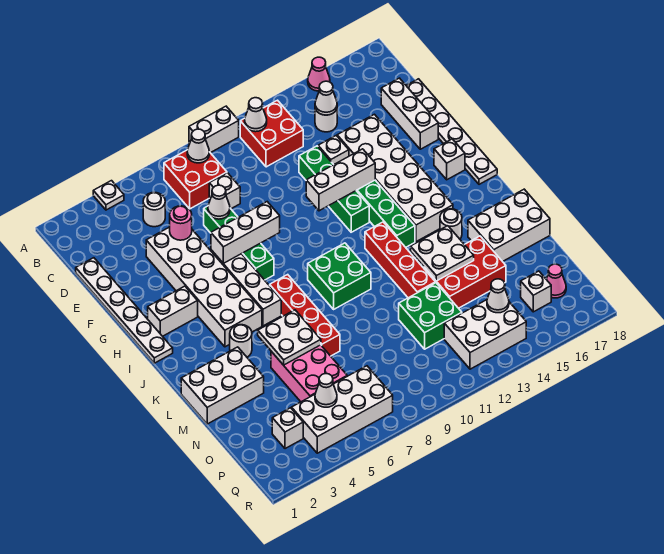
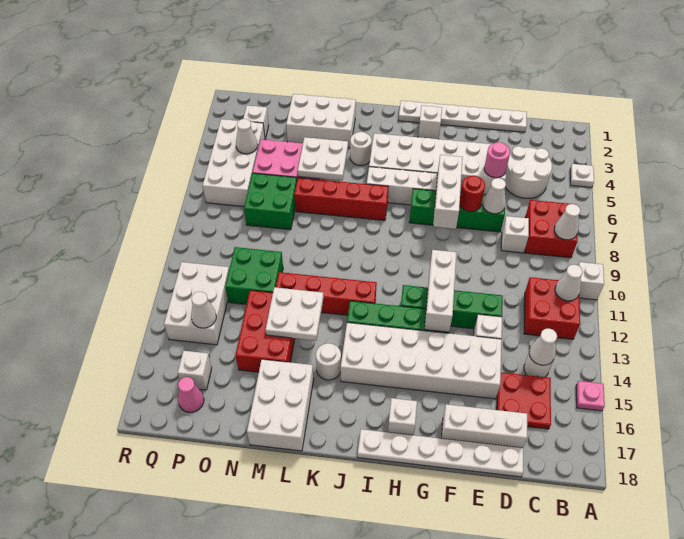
white brick A9:A10 level 1 -> white brick A10 level 1
pink cone A15 level 1 -> pink plate A15 level 1
white round brick C5 level 1 -> white round brick C4:D5 level 1
none -> red plate C15:D16 level 1
none -> red round brick F7 level 2
white brick H2:H3 level 1 -> white brick H2 level 1
green brick J9:K10 level 1 -> green brick N7:O8 level 1
white brick L1:M3 level 1 -> white brick L2:N3 level 1

